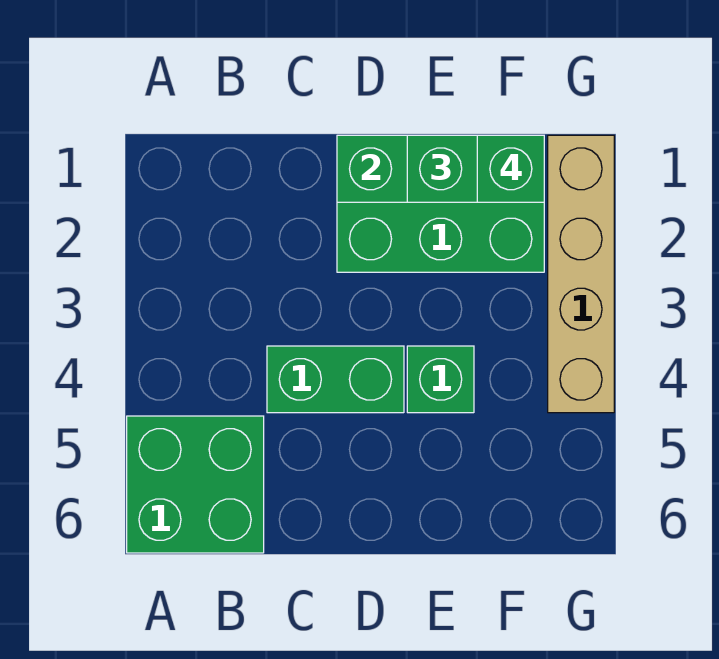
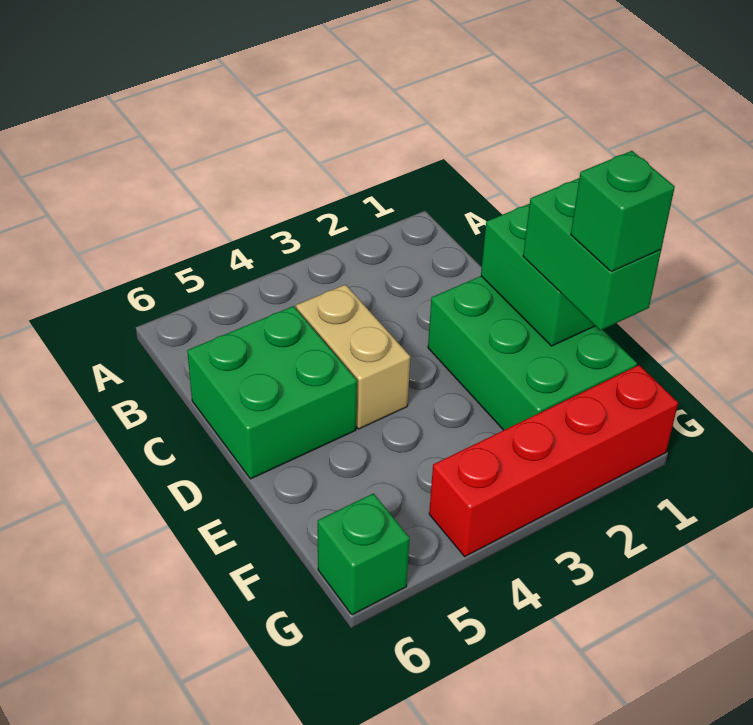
green brick A5:B6 level 1 -> green brick C5:D6 level 1
green brick C4:D4 level 1 -> tan brick C4:D4 level 1
green brick E4 level 1 -> green brick G6 level 1
tan brick G1:G4 level 1 -> red brick G1:G4 level 1

